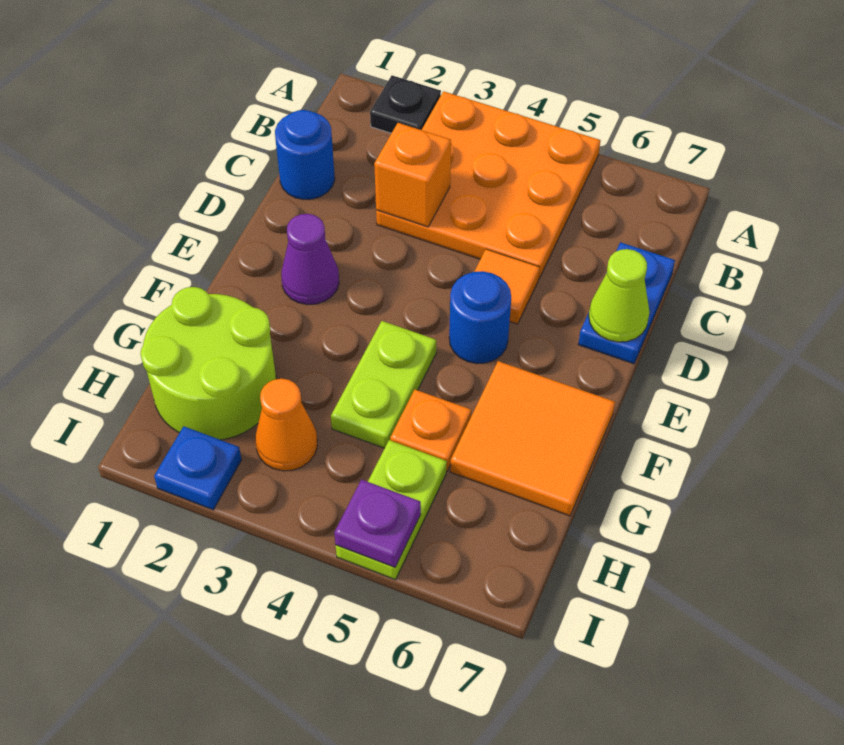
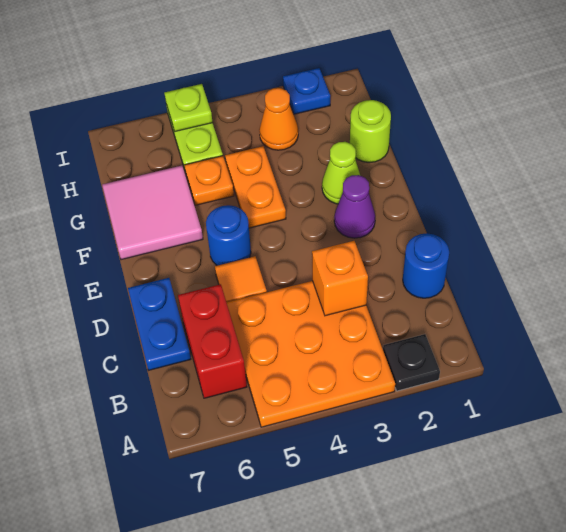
none -> red brick B6:C6 level 1
lime cone D7 level 2 -> lime cone F2 level 1
lime plate F4:G4 level 1 -> orange plate F4:G4 level 1
orange tile F6:G7 level 1 -> pink tile F6:G7 level 1
lime round brick G1:H2 level 1 -> lime round brick G1 level 1
purple plate I5 level 2 -> lime plate I5 level 2

